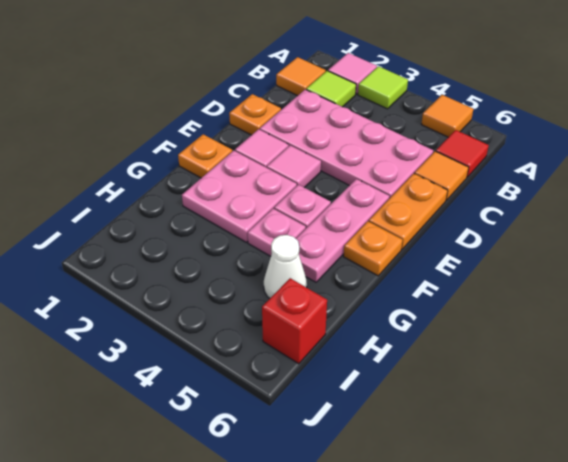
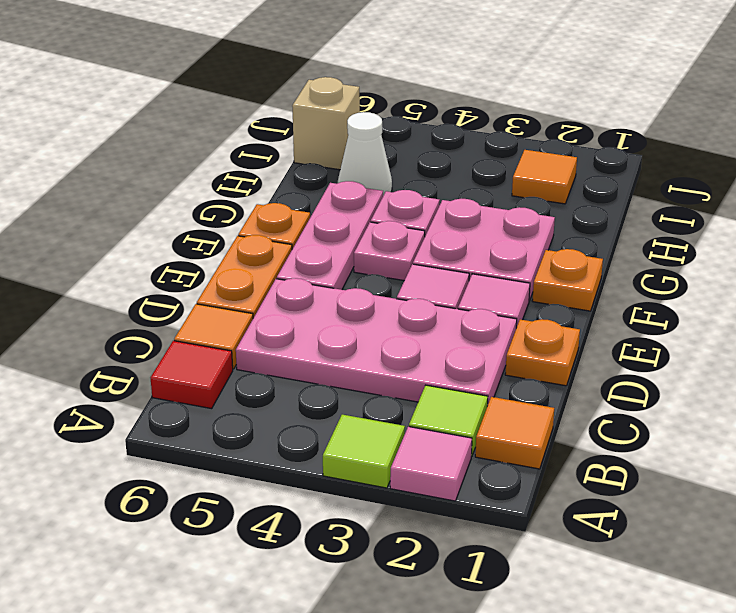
orange tile A5 level 1 -> orange tile I2 level 1
red brick I6 level 1 -> tan brick I6 level 1

